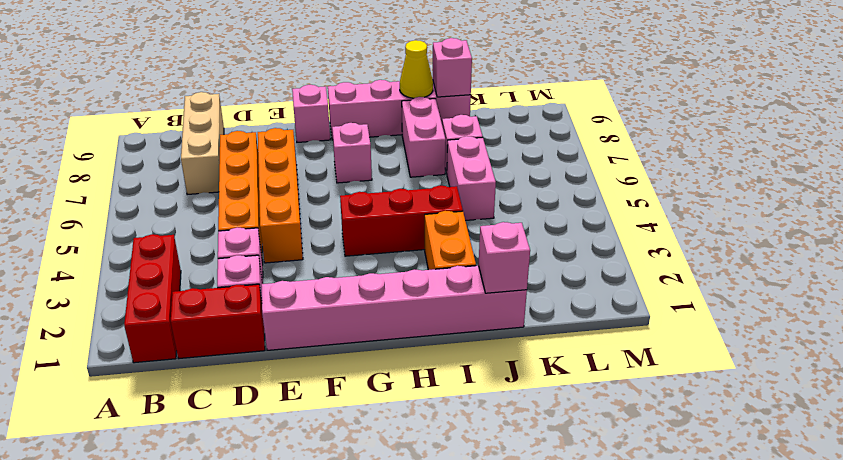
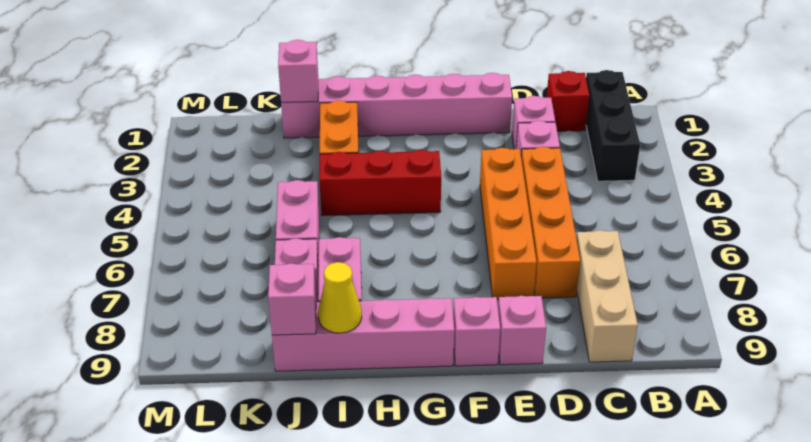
red brick B1:B3 level 1 -> black brick B1:B3 level 1
red brick C1:D1 level 1 -> red brick C1 level 1
pink brick G7 level 1 -> pink brick E9 level 1

